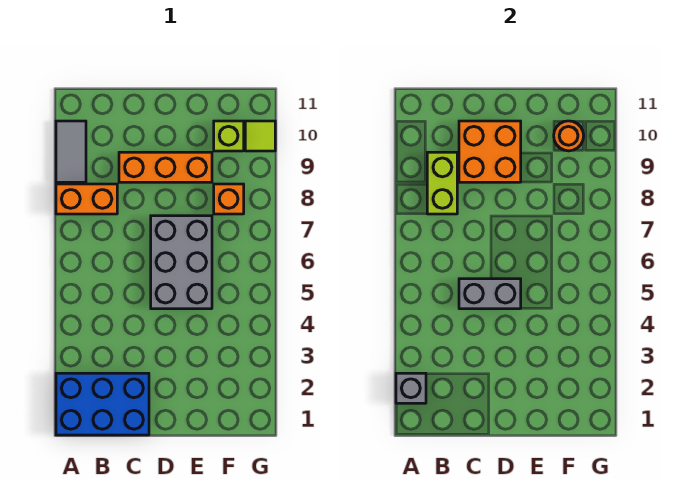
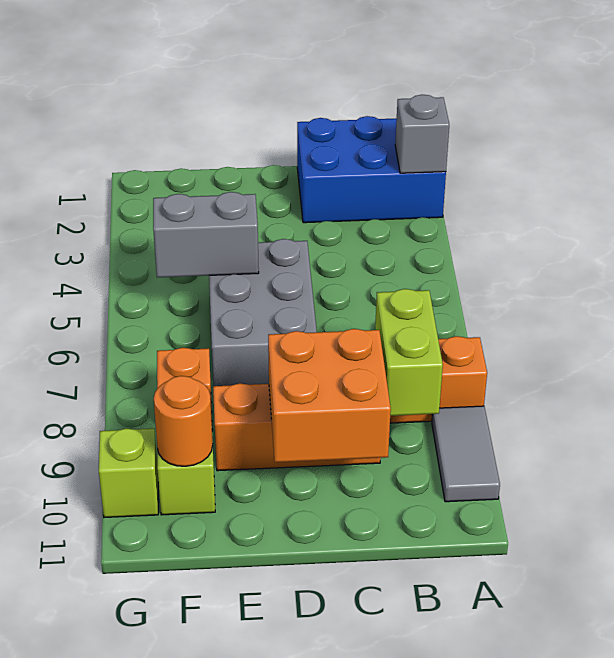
grey brick C5:D5 level 2 -> grey brick E5:F5 level 2
lime tile G10 level 1 -> lime brick G10 level 1

